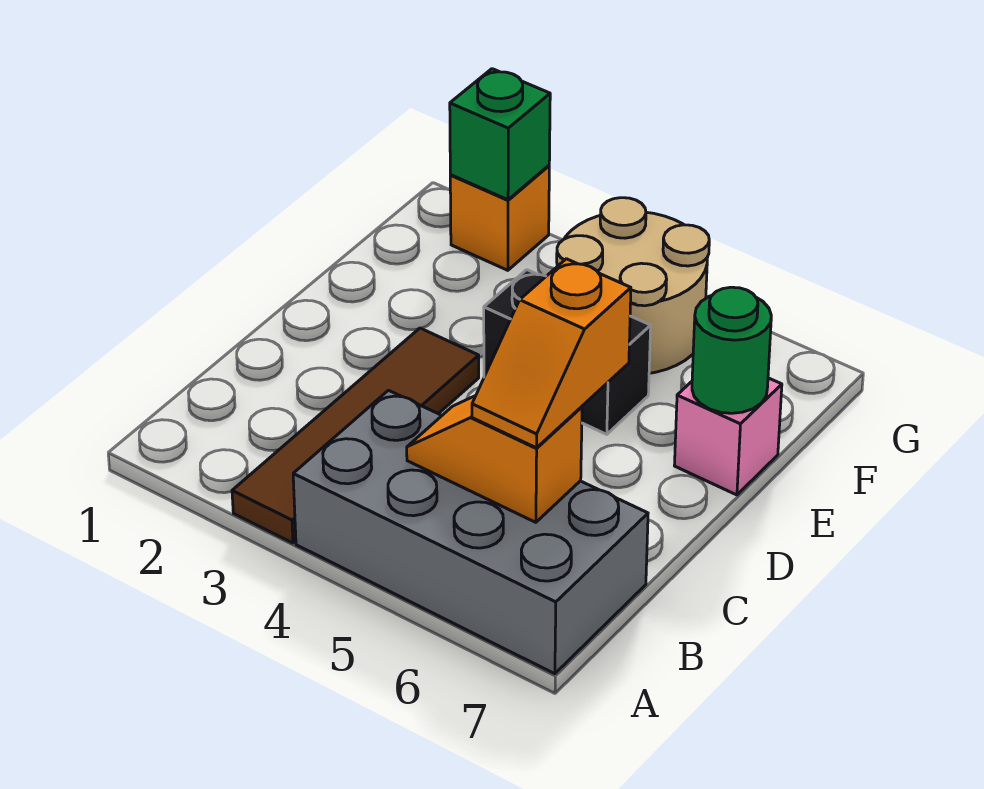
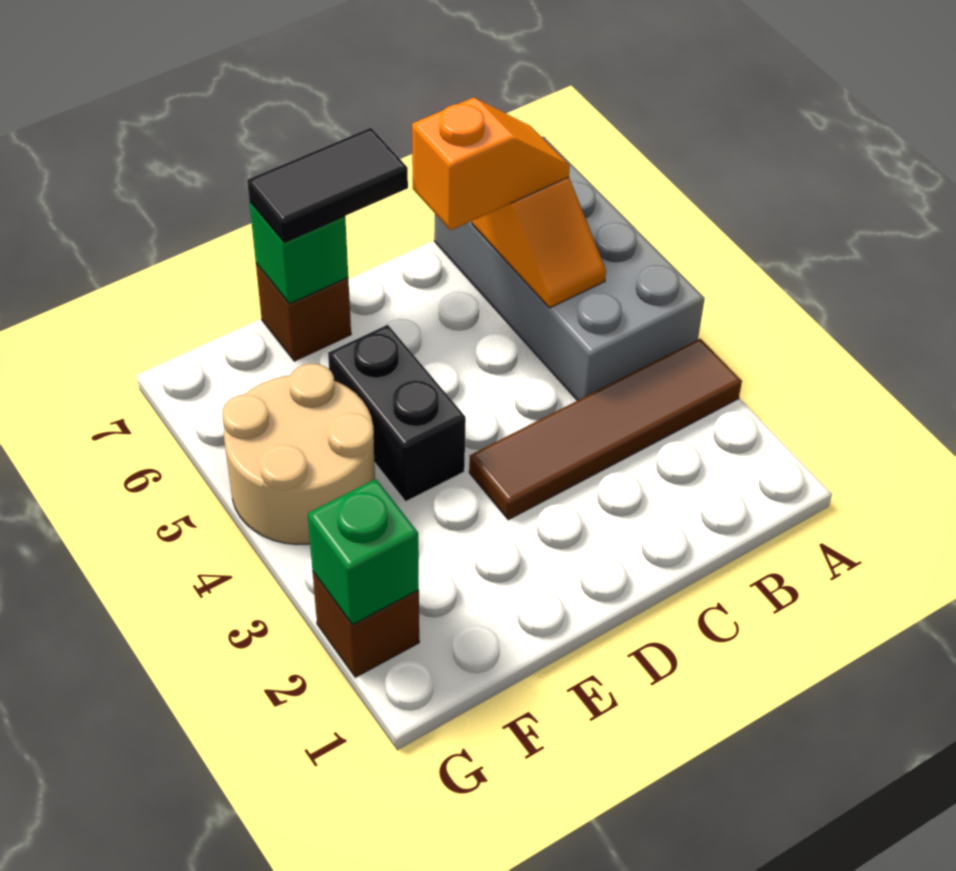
none -> black tile D7:E7 level 3
pink brick E7 level 1 -> brown brick E7 level 1
green round brick E7 level 2 -> green brick E7 level 2
orange brick G2 level 1 -> brown brick G2 level 1

